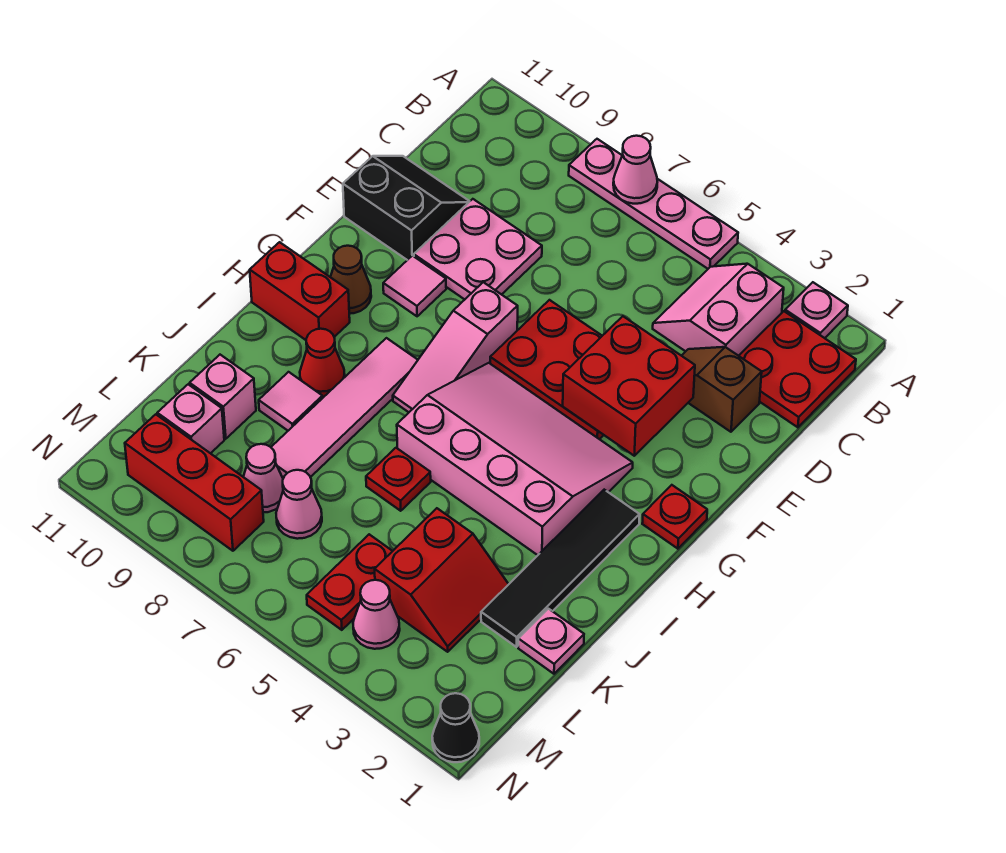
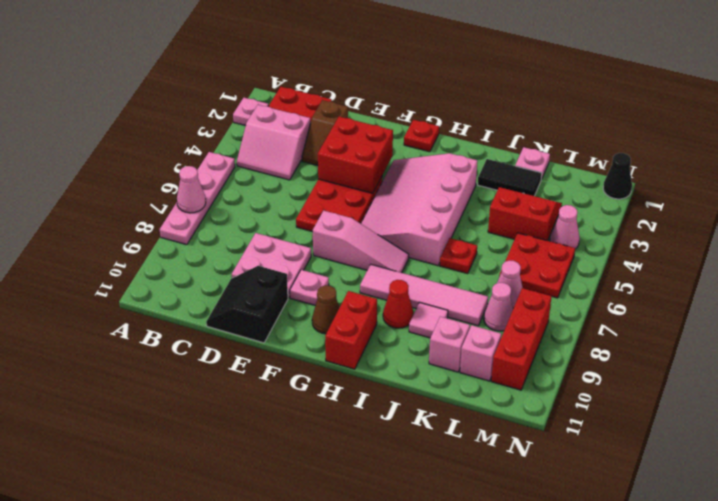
pink tile F9 level 1 -> pink plate F9 level 1
black tile H2:K2 level 1 -> black tile J2:K2 level 1
red plate L5:M5 level 1 -> red plate L5:M6 level 1

